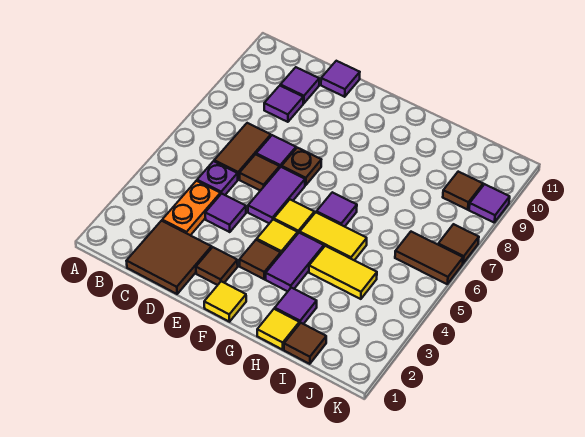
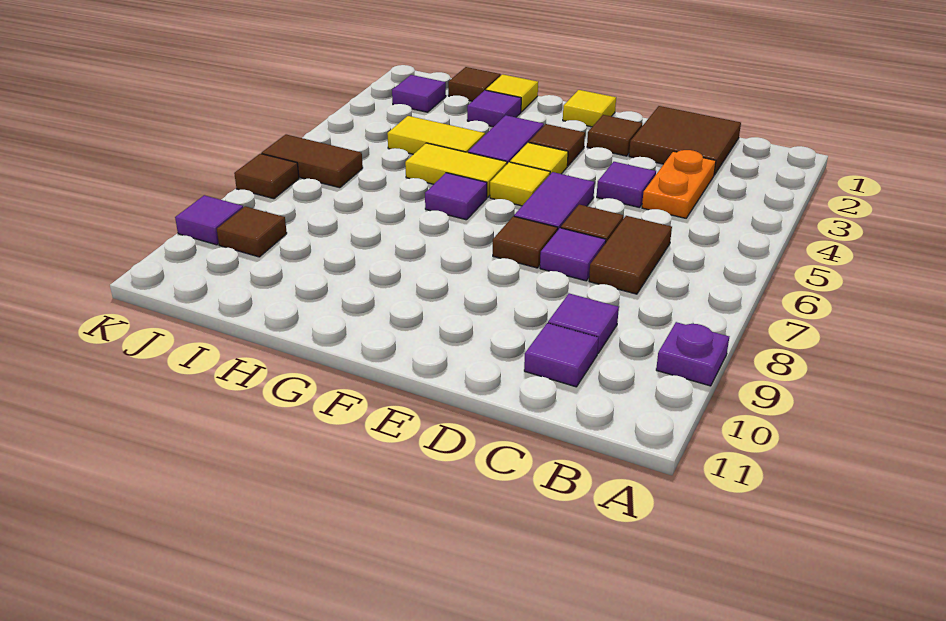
purple plate C5 level 1 -> purple plate A9 level 1
purple tile D11 level 1 -> purple tile J2 level 1
brown plate E7 level 1 -> brown tile E7 level 1

